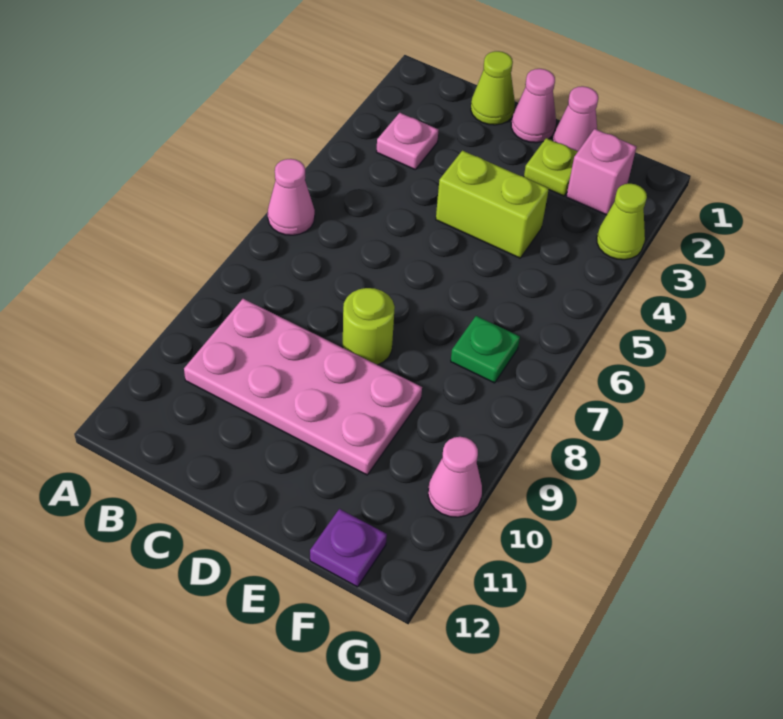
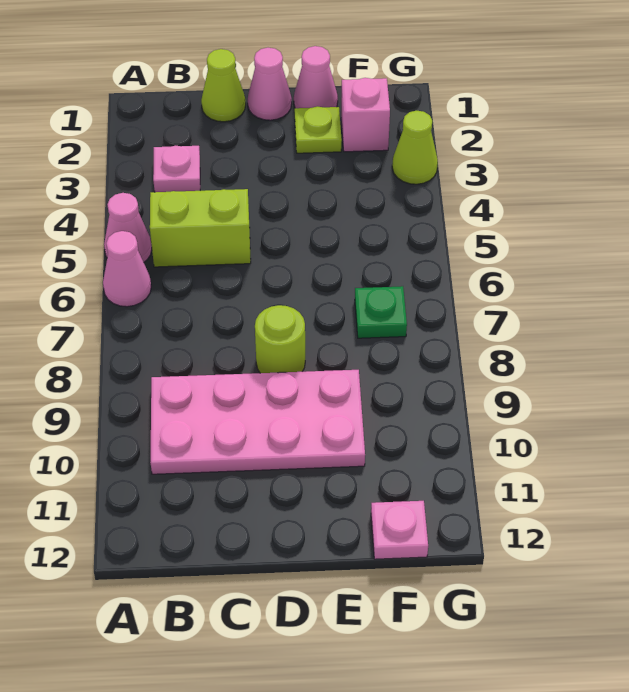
lime brick D4:E4 level 1 -> lime brick B5:C5 level 1
purple plate F12 level 1 -> pink plate F12 level 1
pink cone G10 level 1 -> pink cone A5 level 1

